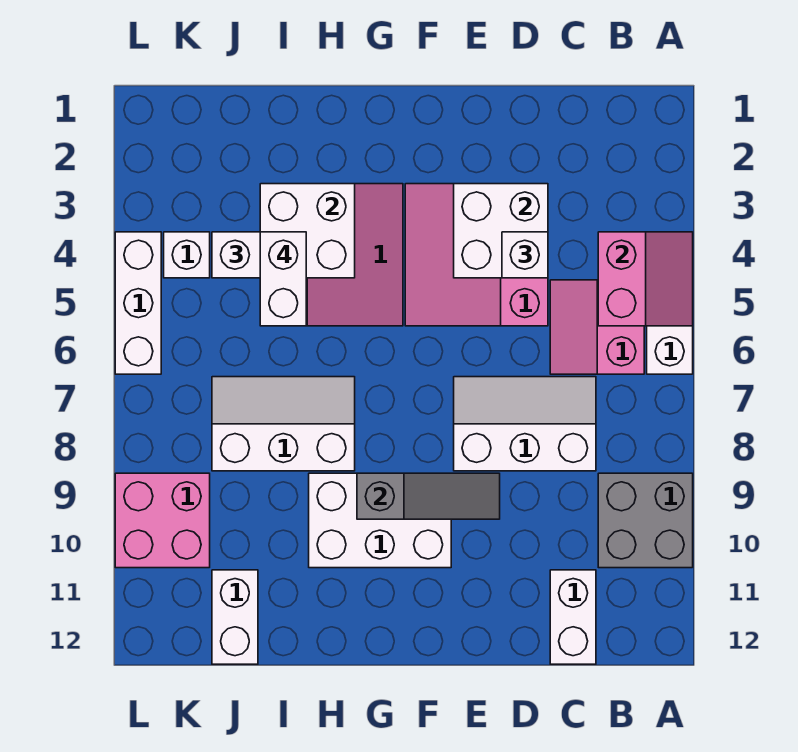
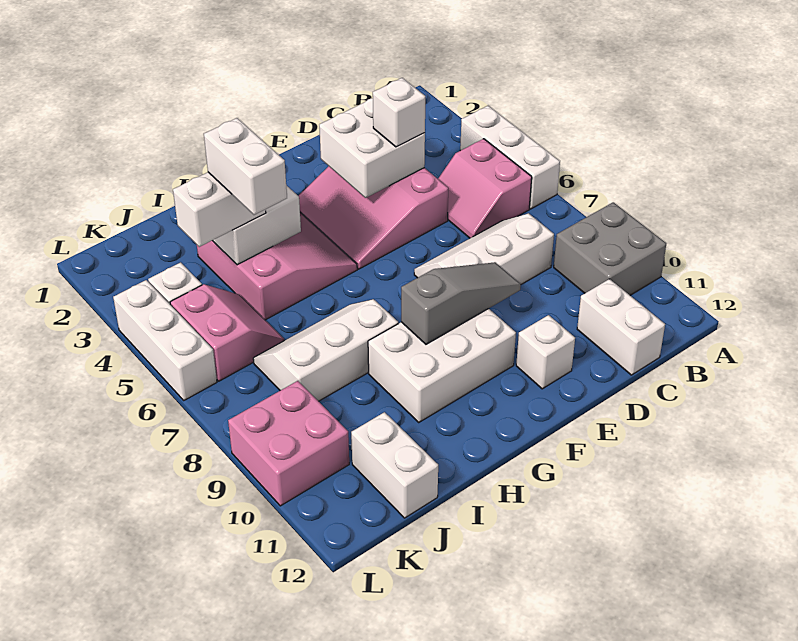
pink slope A4:B5 level 2 top B -> pink slope J5:K6 level 1 top K
none -> white brick E11 level 1

